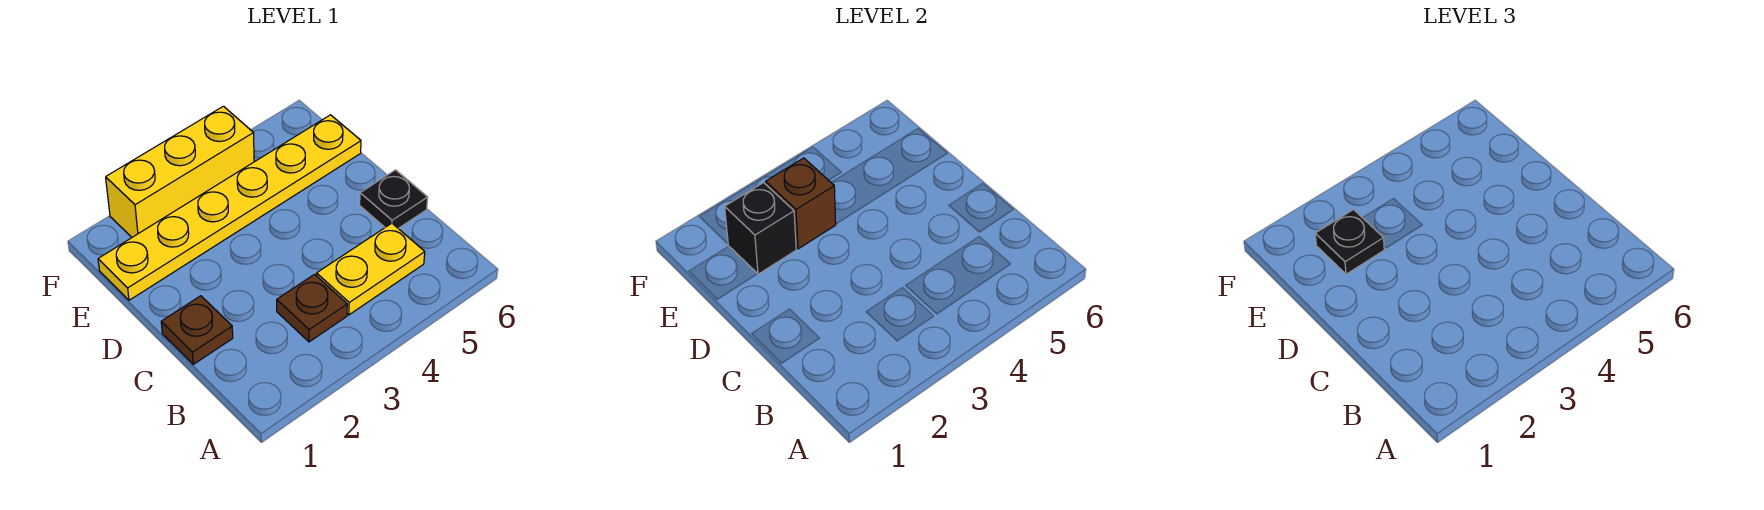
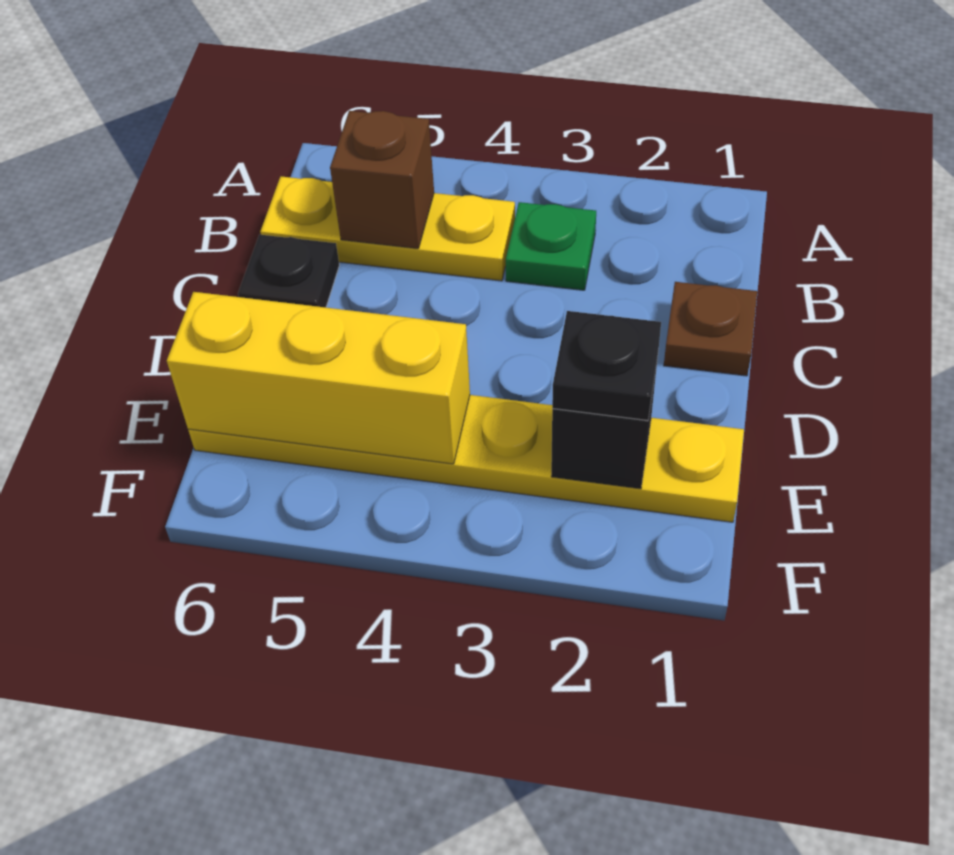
brown plate B3 level 1 -> green plate B3 level 1
yellow plate B4:B5 level 1 -> yellow plate B4:B6 level 1
brown brick E3 level 2 -> brown brick B5 level 2
yellow brick F2:F4 level 1 -> yellow brick E4:E6 level 2

